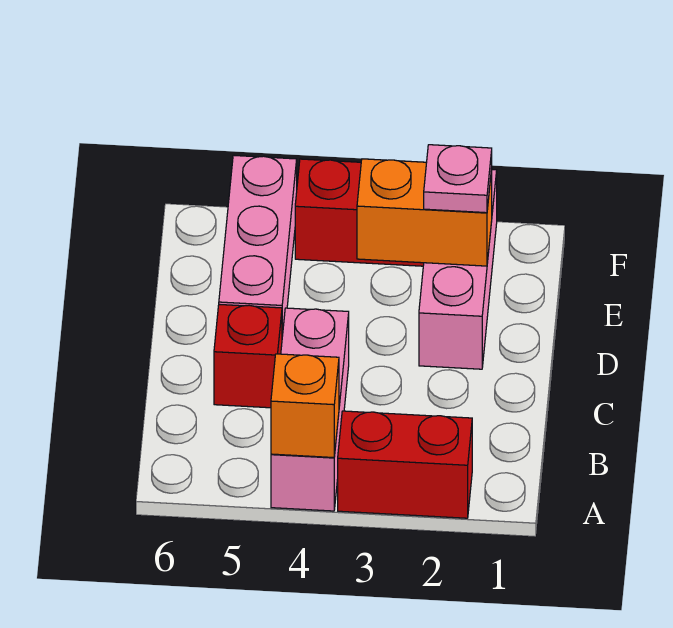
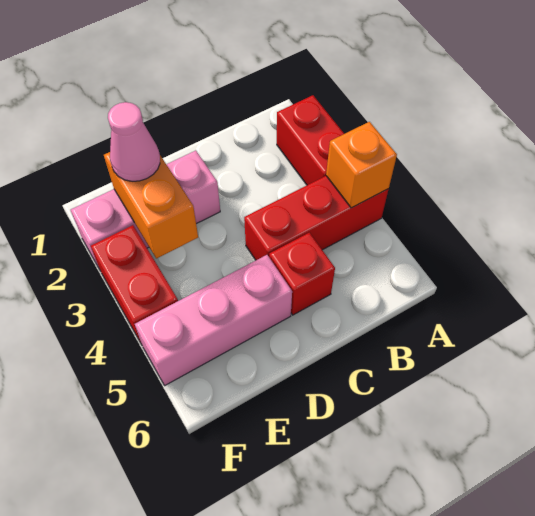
pink brick A4:C4 level 1 -> red brick A4:C4 level 1
pink plate E2 level 3 -> pink cone E2 level 3

